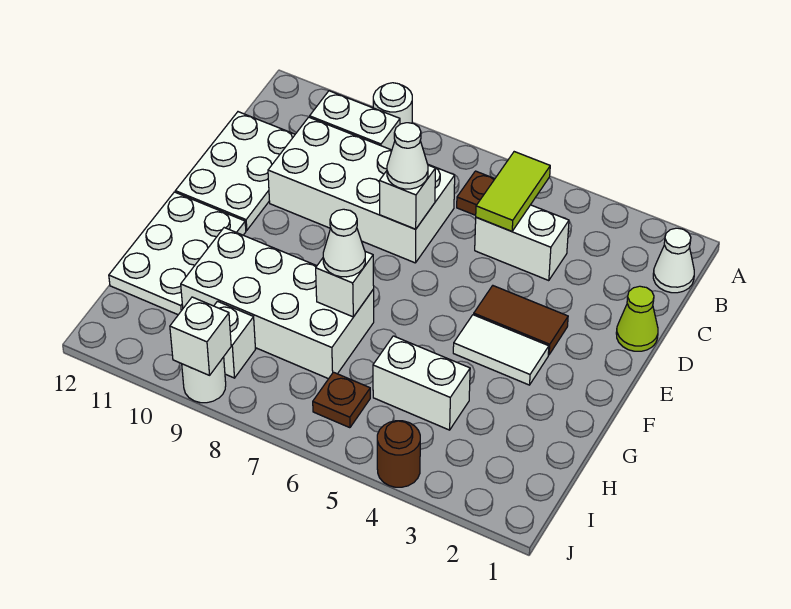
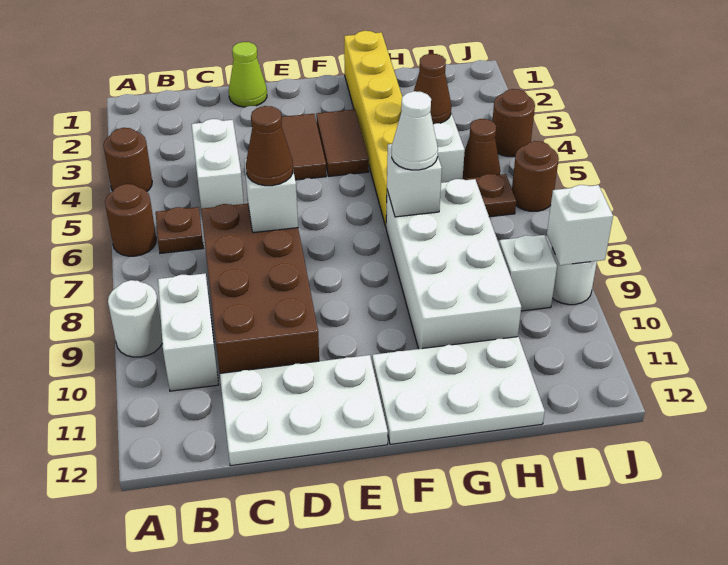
none -> brown round brick A4 level 1
none -> brown round brick A6 level 1
white cone B1 level 1 -> none
lime tile B5:C5 level 2 -> none
white brick C7:D10 level 1 -> brown brick C7:D10 level 1
white cone D7 level 3 -> brown cone D7 level 3
white tile F3:F4 level 1 -> brown tile F3:F4 level 1
none -> yellow brick G1:G6 level 1
none -> brown cone H4 level 2
none -> brown cone I5 level 1
none -> brown round brick J6 level 1

